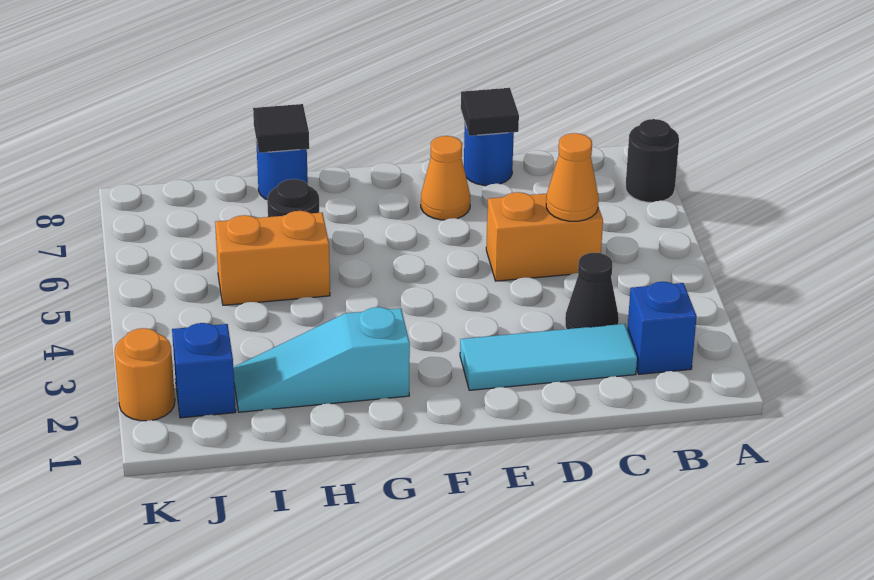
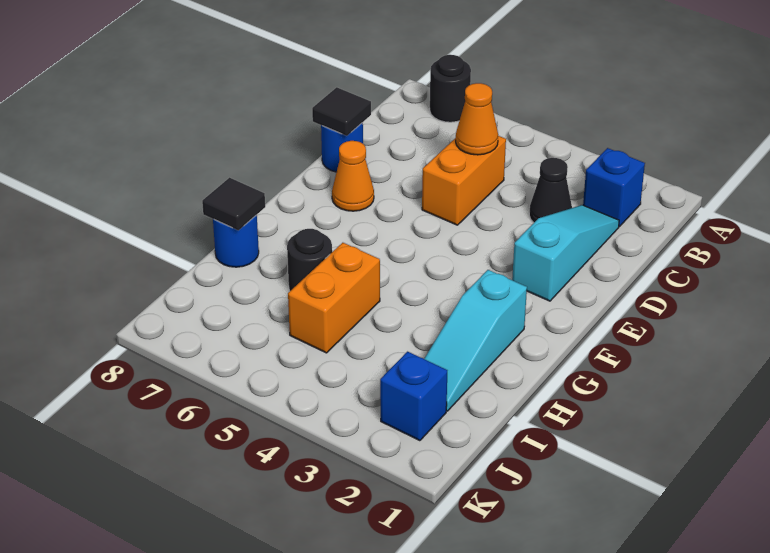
cyan tile C2:E2 level 1 -> cyan slope C2:E2 level 1 top E
orange round brick K2 level 1 -> none

